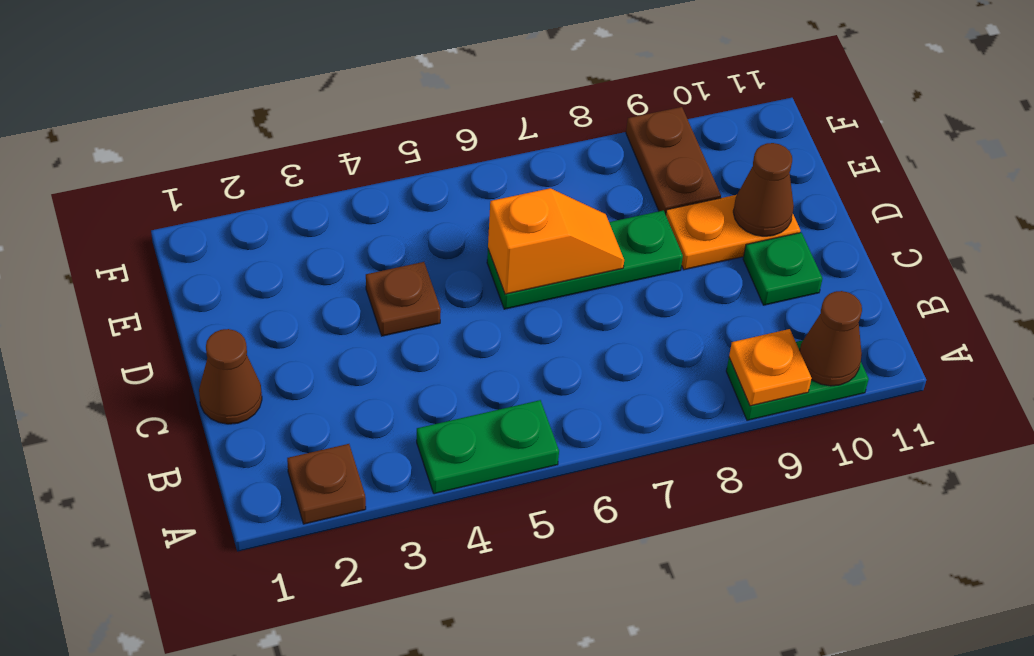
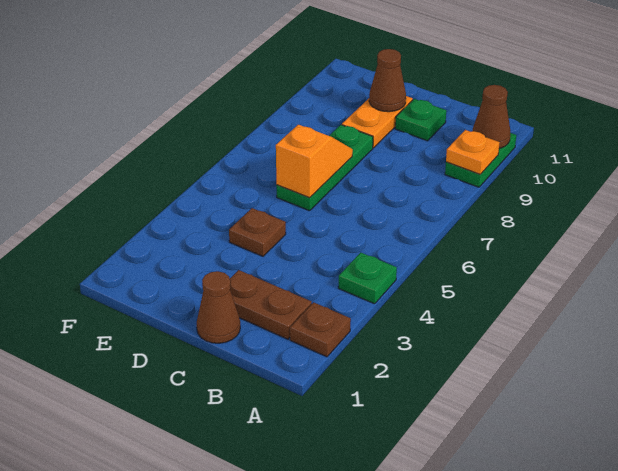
green plate A4:A5 level 1 -> green plate A4 level 1
brown plate E9:F9 level 1 -> brown plate B2:C2 level 1

